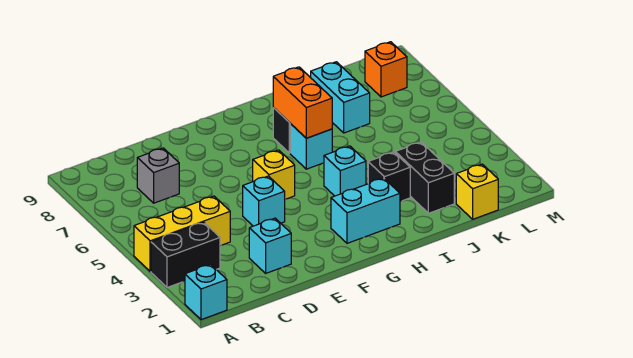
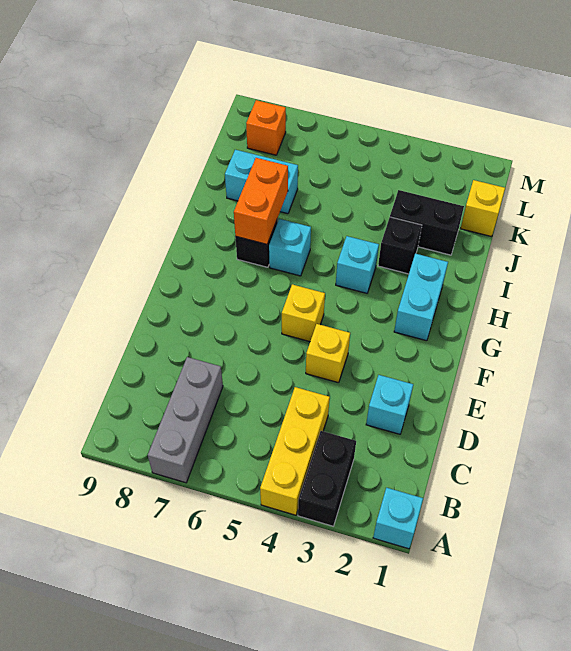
grey brick C7 level 1 -> grey brick A7:C7 level 1
cyan brick E4 level 1 -> yellow brick E4 level 1
orange brick H6:H7 level 2 -> orange brick H7:I7 level 2

